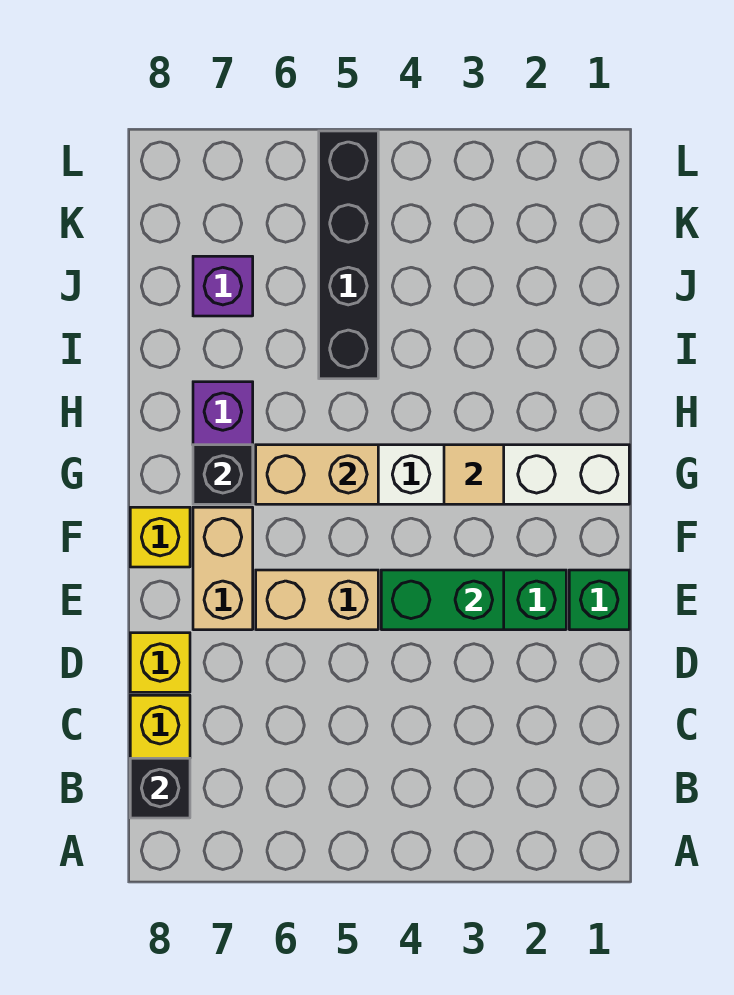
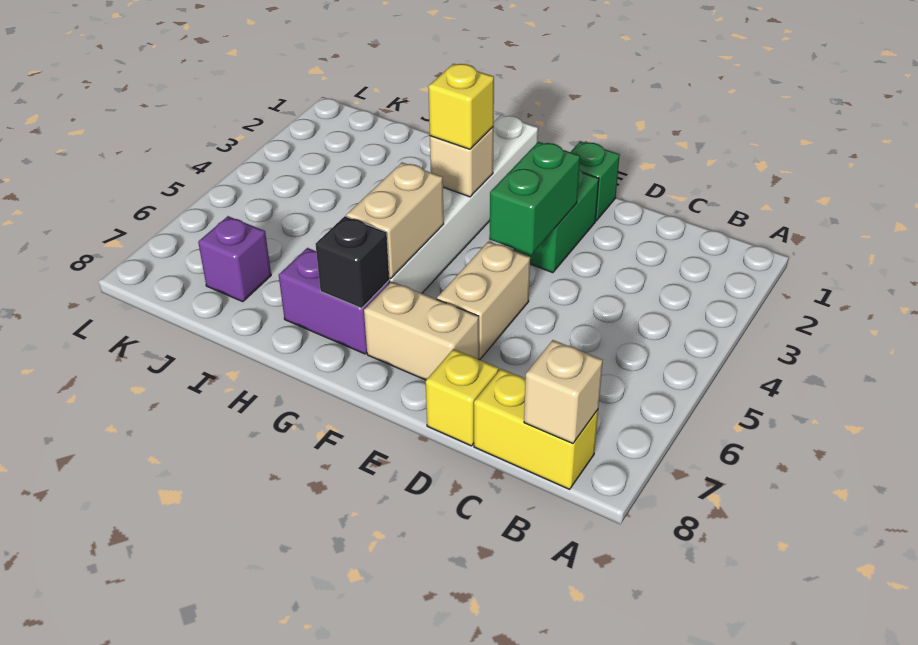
black brick B8 level 2 -> tan brick B8 level 2
yellow brick F8 level 1 -> yellow brick G3 level 3
tan tile G3 level 2 -> tan brick G3 level 2
black brick I5:L5 level 1 -> none

